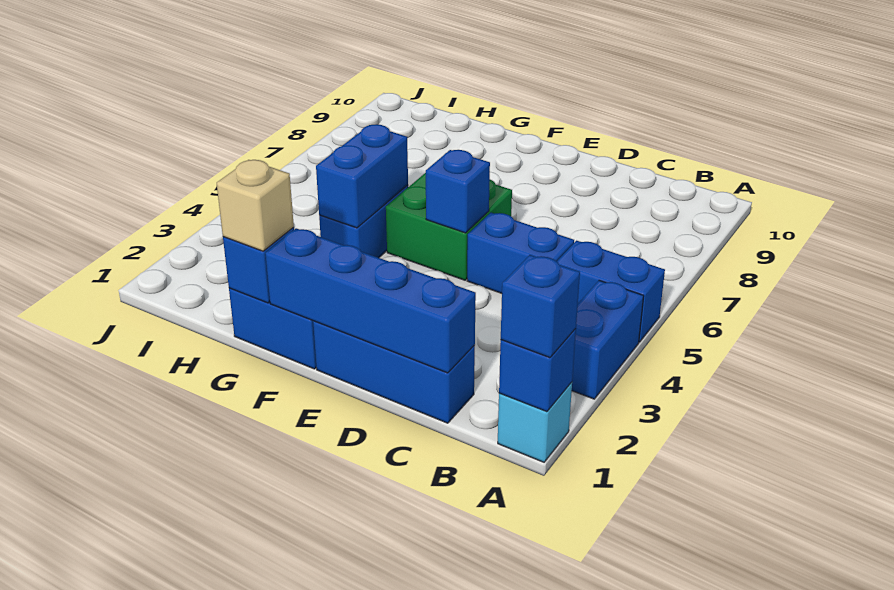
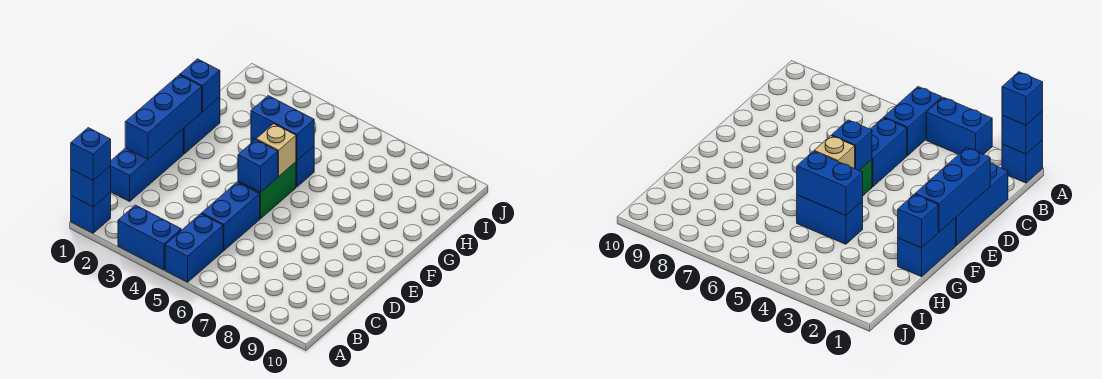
cyan brick A1 level 1 -> blue brick A1 level 1
blue brick C1:F1 level 2 -> blue brick D1:F1 level 2
green brick E5:F6 level 1 -> green brick E5:F5 level 1
tan brick G1 level 3 -> tan brick F5 level 2

